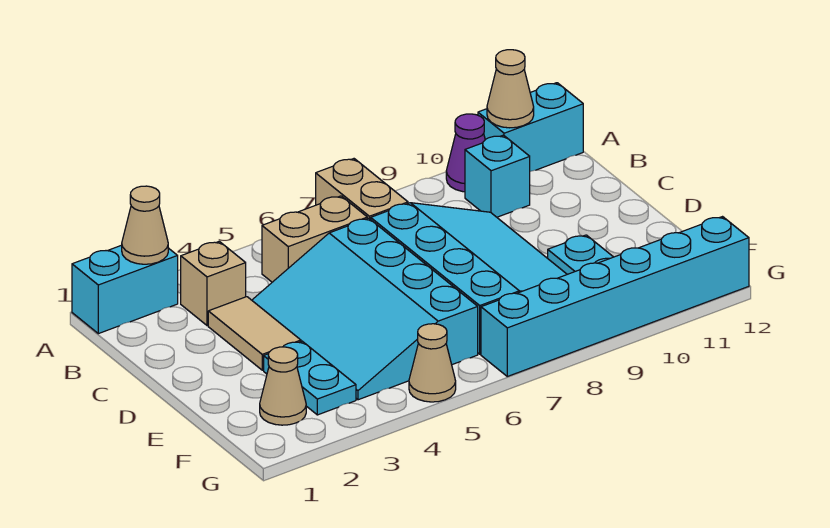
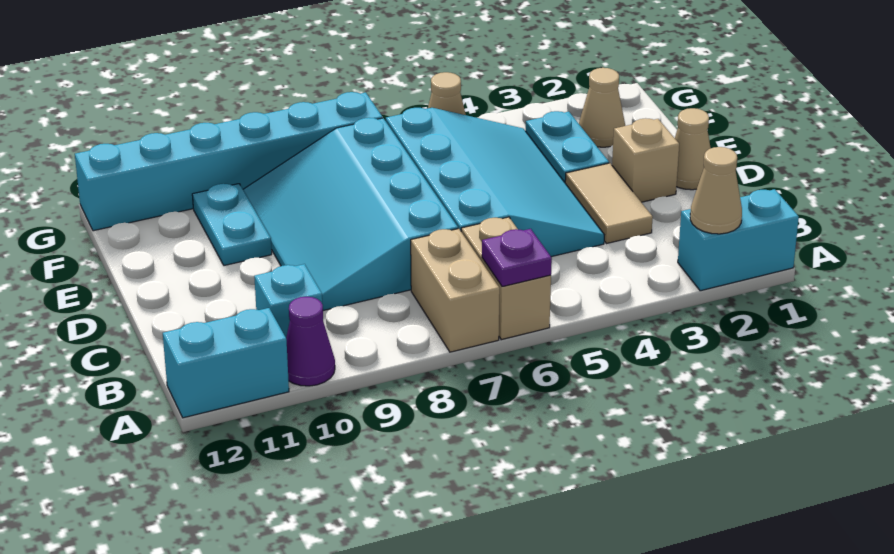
none -> purple plate A6 level 2
tan cone A11 level 2 -> tan cone D1 level 1
tan brick B3 level 1 -> tan brick D2 level 1
tan brick B5:B6 level 1 -> tan brick A6:B6 level 1

